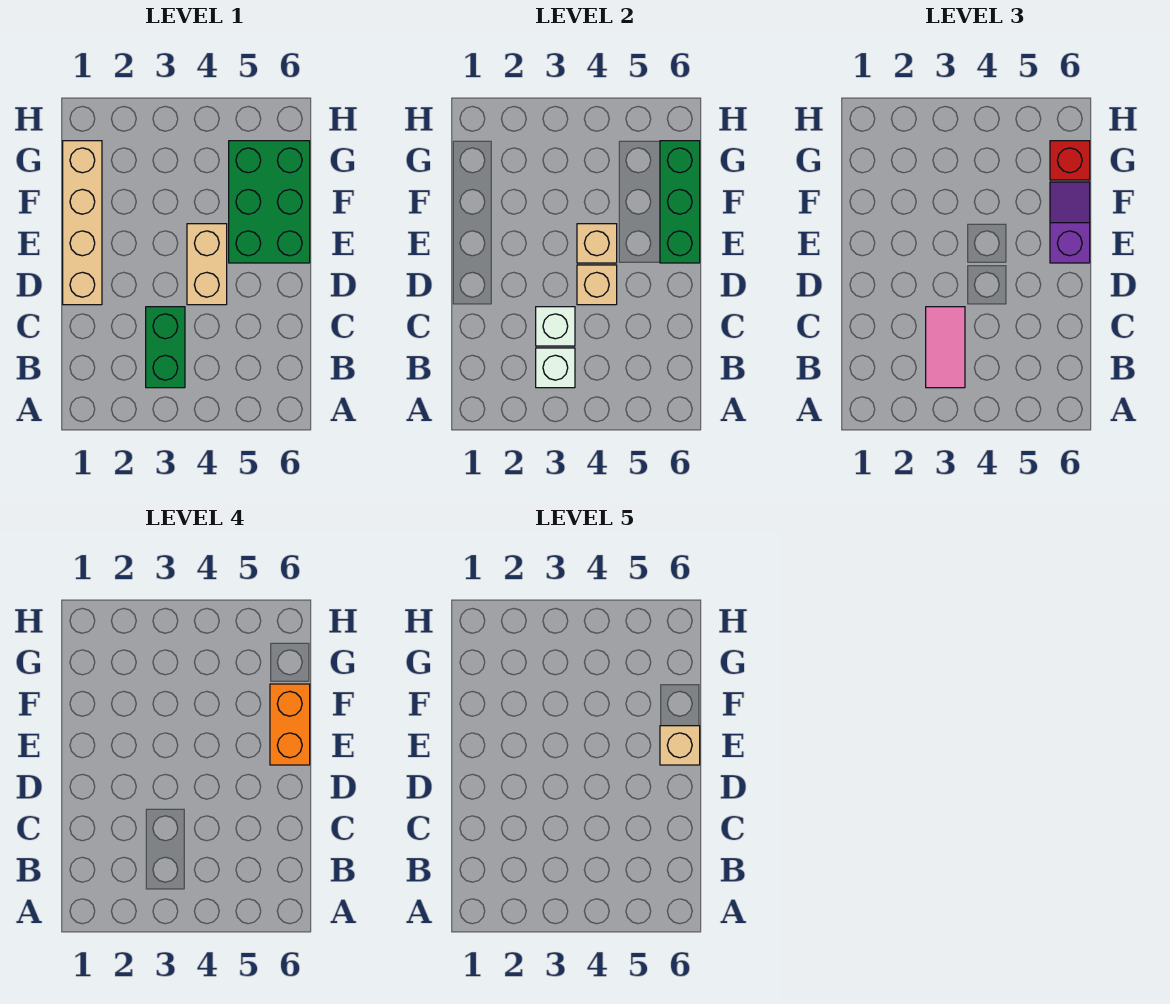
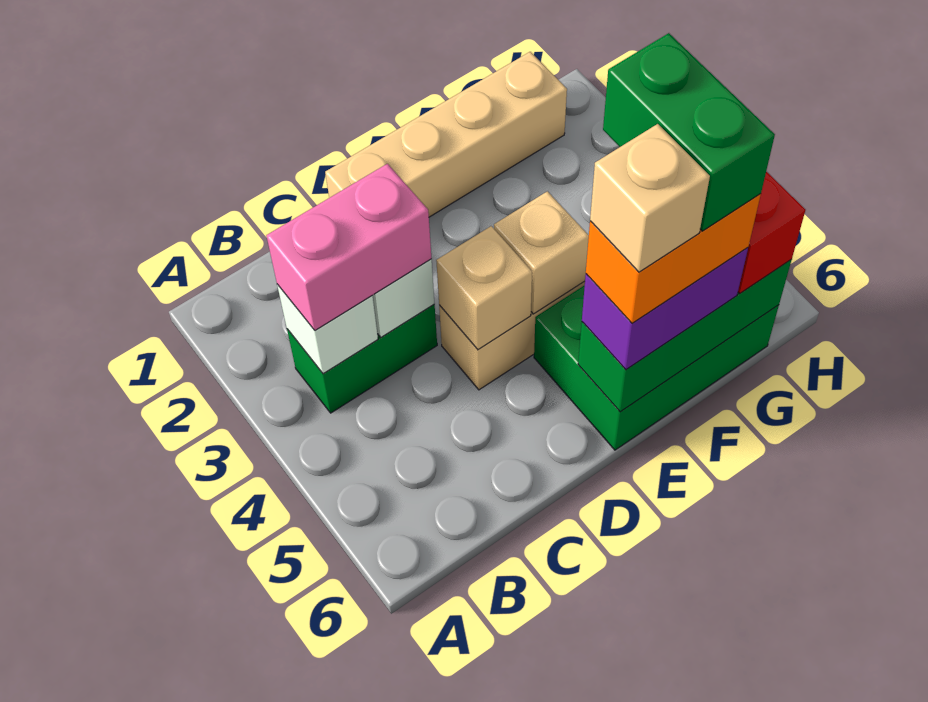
pink tile B3:C3 level 3 -> pink brick B3:C3 level 3
purple slope E6:F6 level 3 top E -> purple brick E6:F6 level 3
none -> green brick F5:F6 level 5

